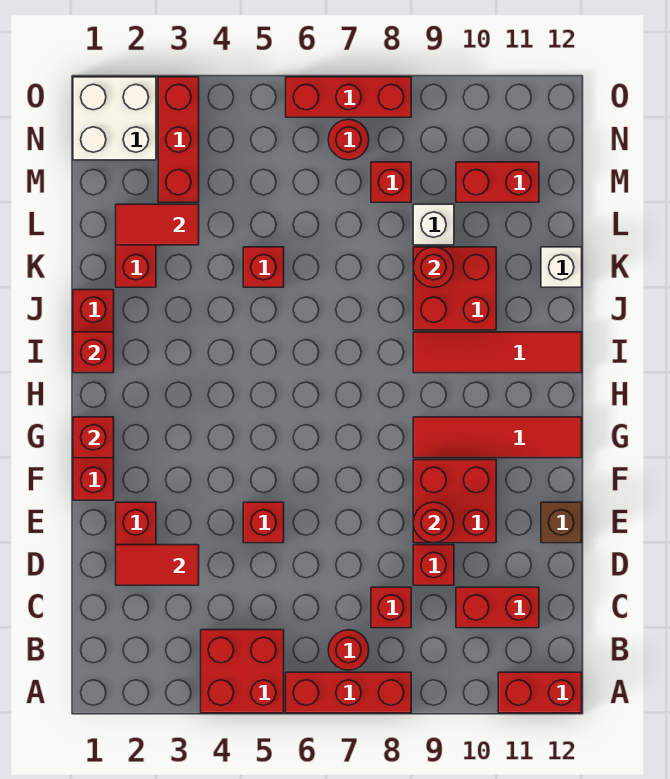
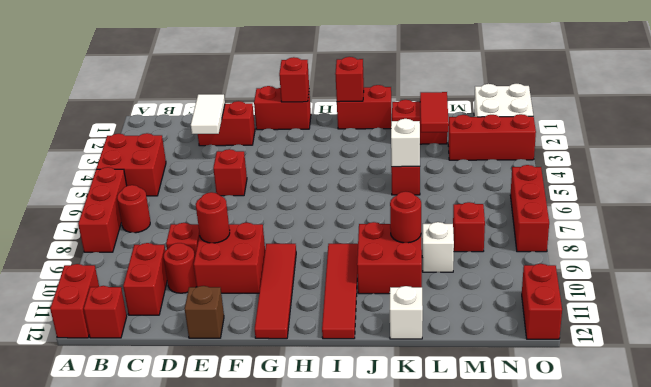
red brick C8 level 1 -> red brick B12 level 1
red tile D2:D3 level 2 -> white tile D2:D3 level 2
none -> white brick K5 level 2
red brick M10:M11 level 1 -> red brick O11:O12 level 1
red round brick N7 level 1 -> red round brick D10 level 1

